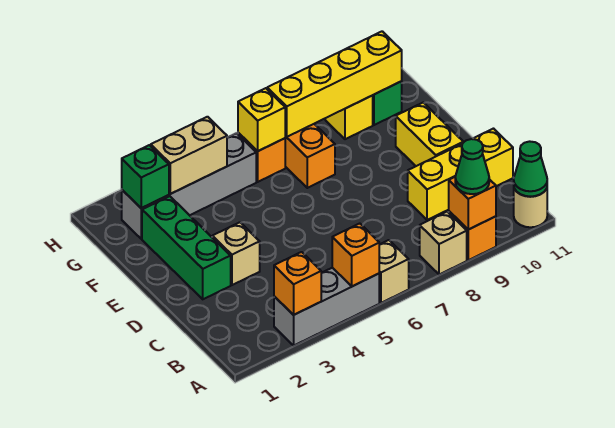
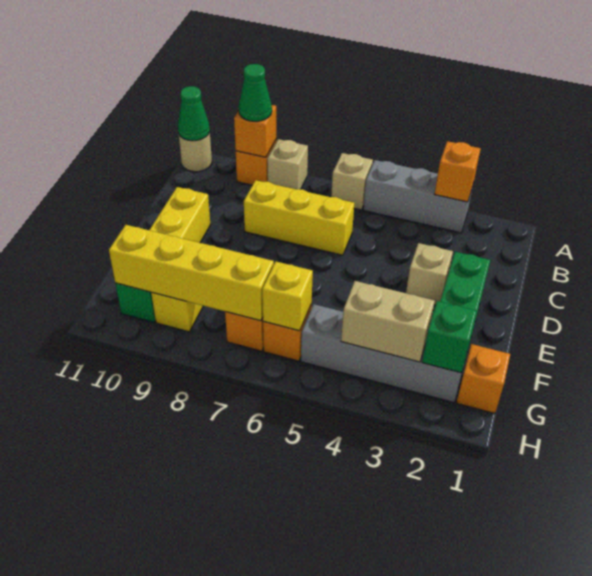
orange brick A5 level 2 -> orange brick G1 level 1
yellow brick C9:C11 level 1 -> yellow brick C6:C8 level 1

